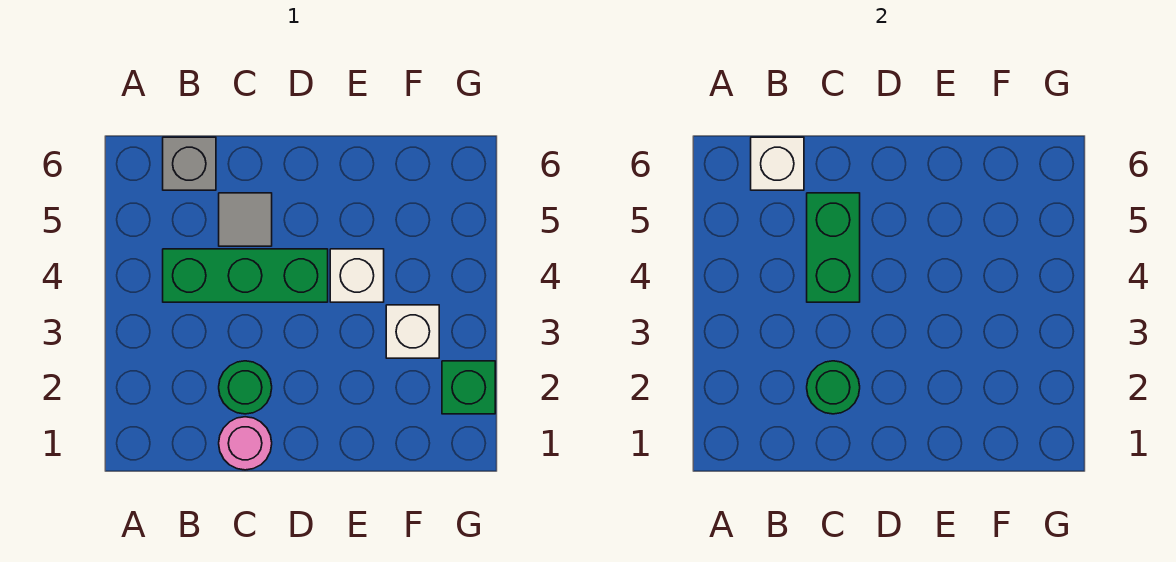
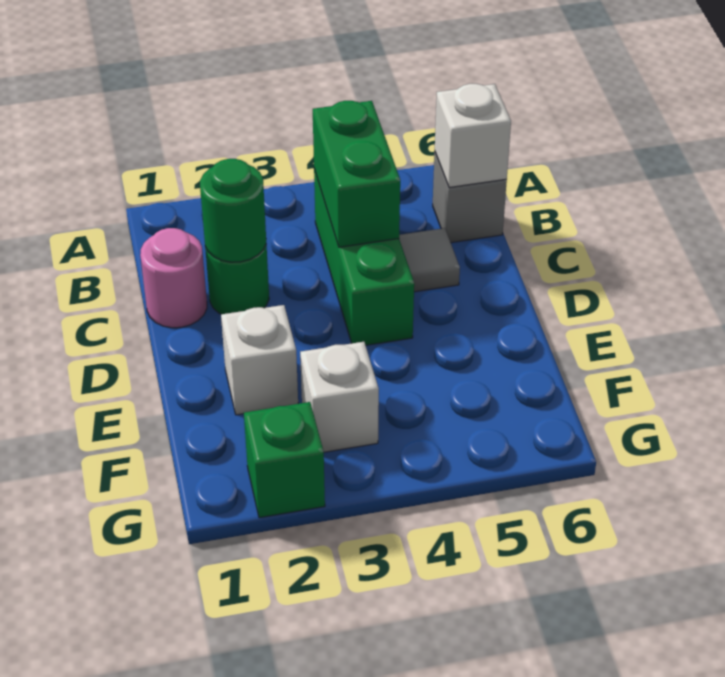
green brick C4:C5 level 2 -> green brick B4:C4 level 2
white brick E4 level 1 -> white brick E2 level 1

